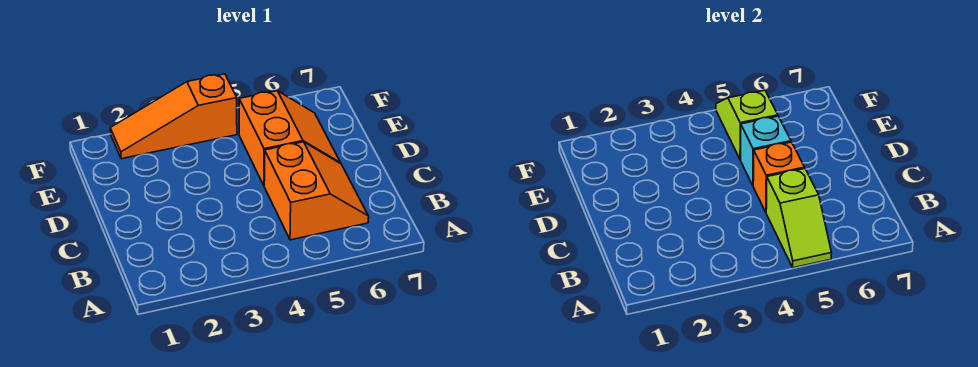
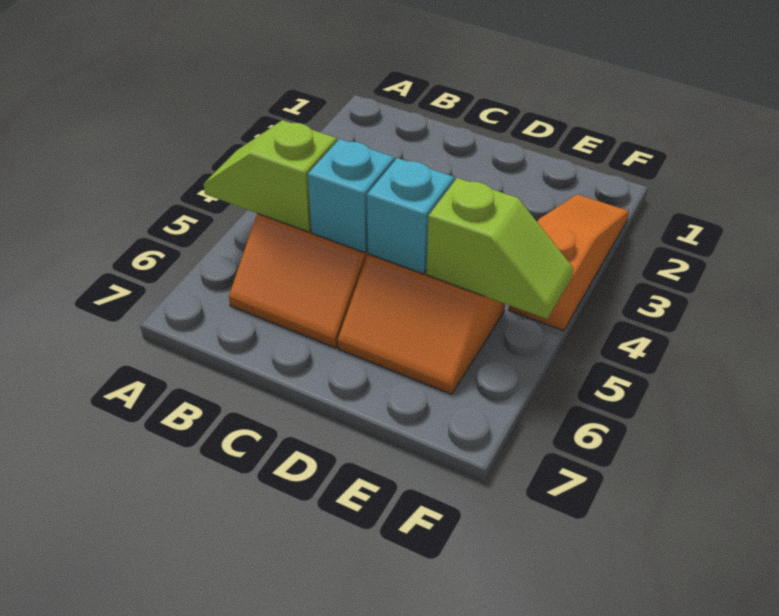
orange brick C5 level 2 -> cyan brick C5 level 2

